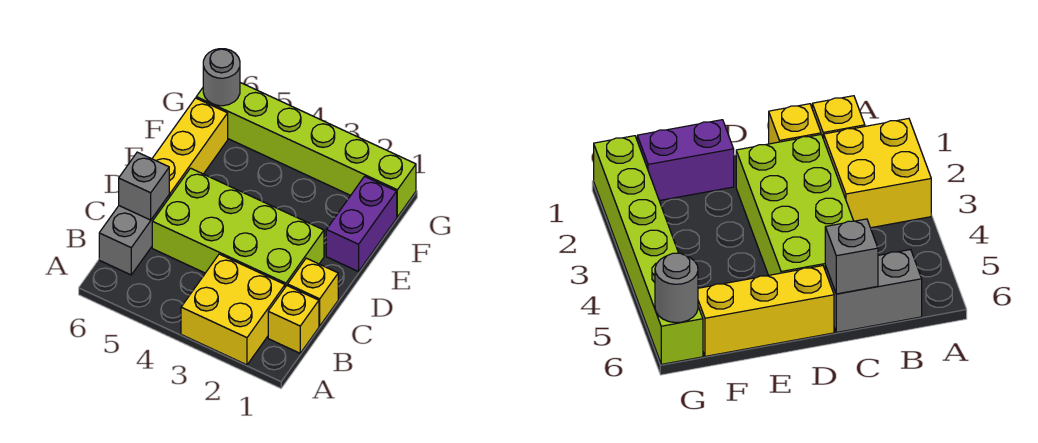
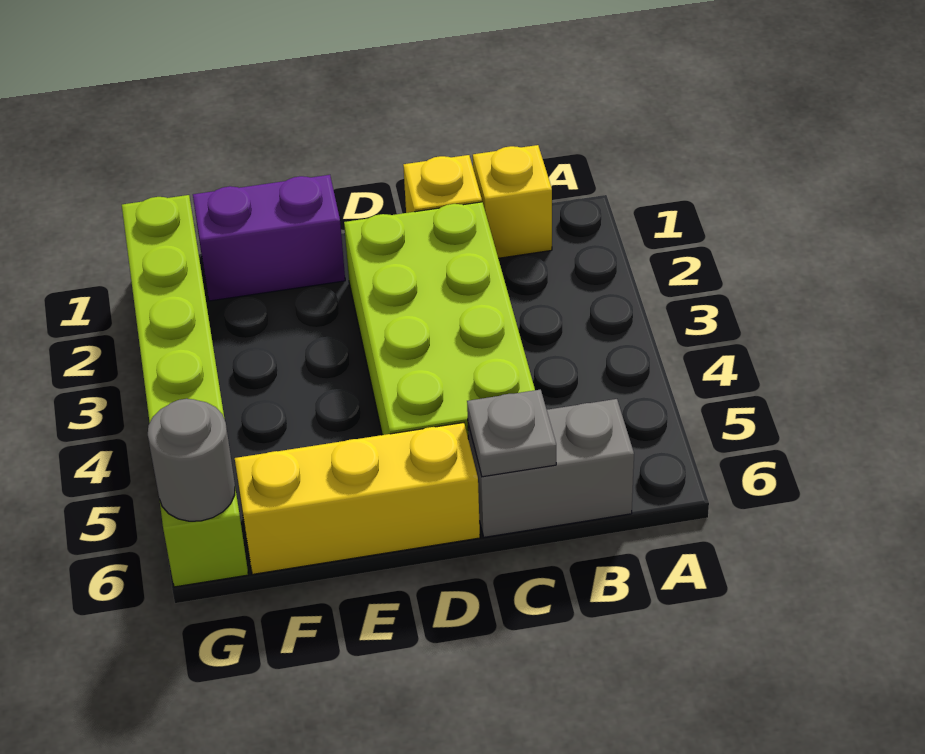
yellow brick A2:B3 level 1 -> none
grey brick C6 level 2 -> grey plate C6 level 2

